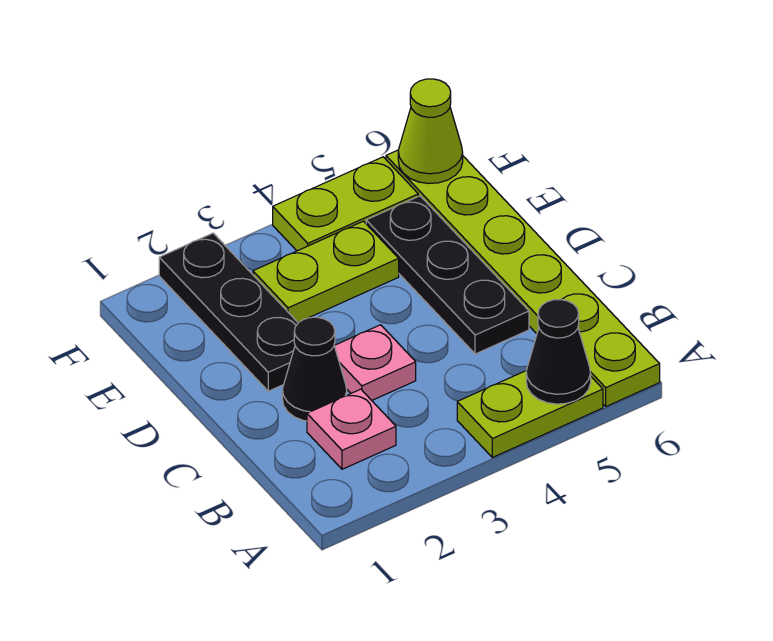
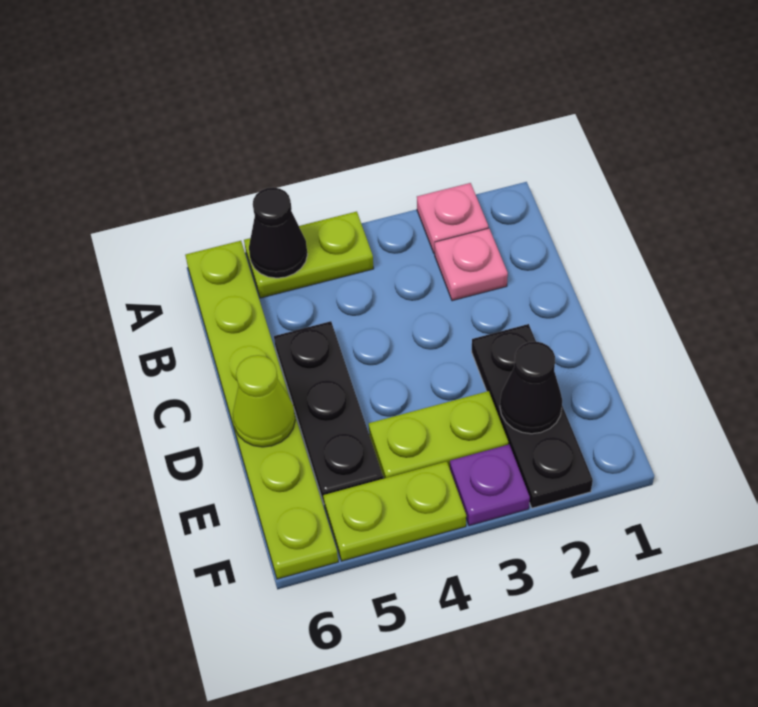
black cone C2 level 1 -> black cone E2 level 2
pink plate C3 level 1 -> pink plate A2 level 1
none -> purple plate F3 level 1
lime cone F6 level 2 -> lime cone D6 level 2

